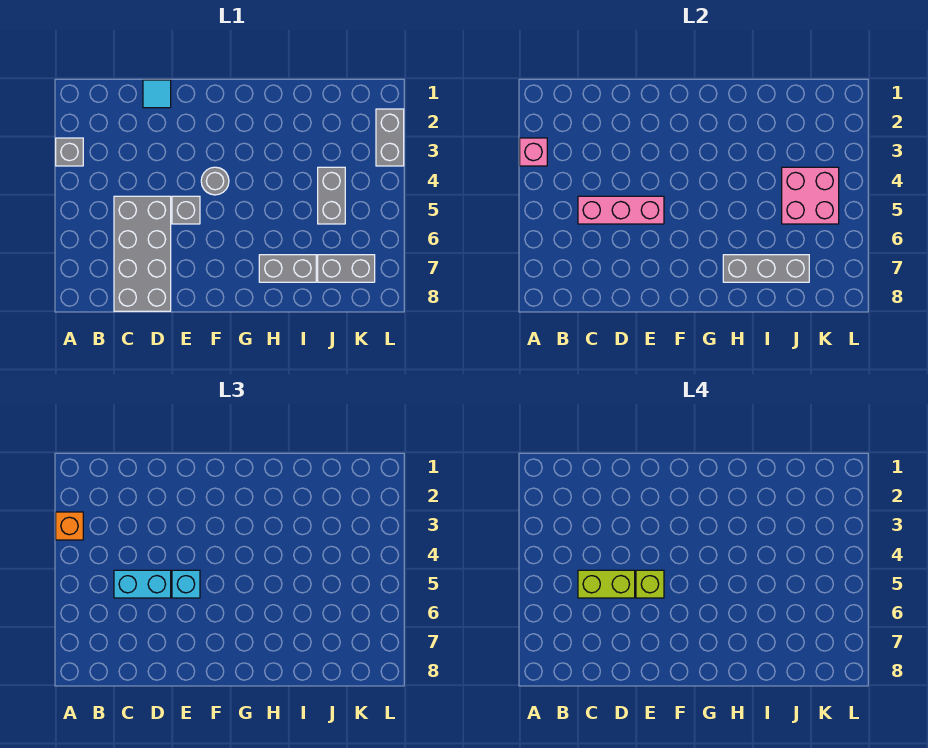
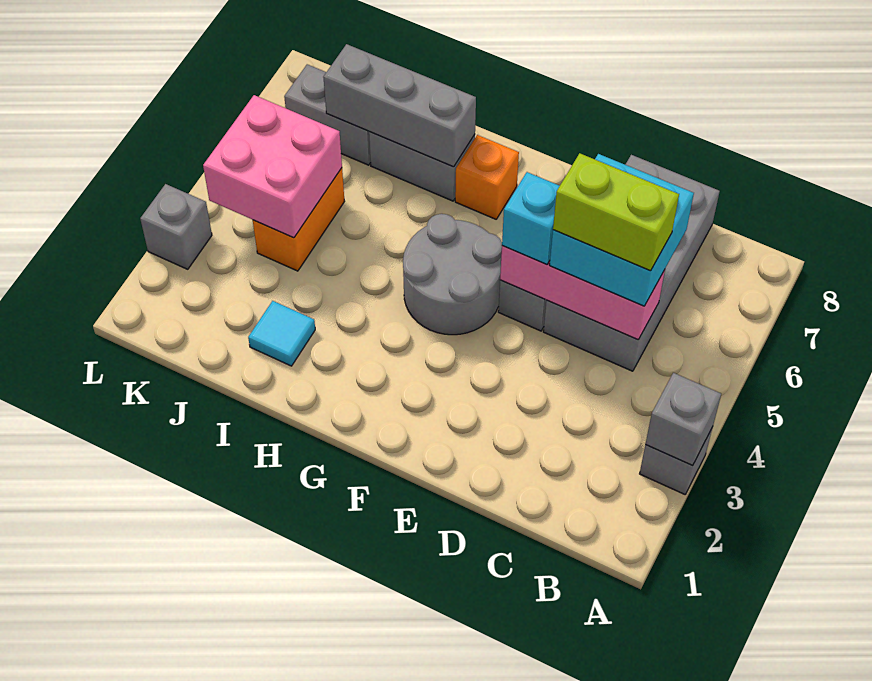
pink brick A3 level 2 -> grey brick A3 level 2
orange brick A3 level 3 -> orange brick G7 level 1
cyan brick C5:D5 level 3 -> cyan brick C5:D6 level 3
cyan tile D1 level 1 -> cyan tile I2 level 1
lime brick E5 level 4 -> none
grey round brick F4 level 1 -> grey round brick F4:G5 level 1
grey brick J4:J5 level 1 -> orange brick J4:J5 level 1
grey brick L2:L3 level 1 -> grey brick L3 level 1

